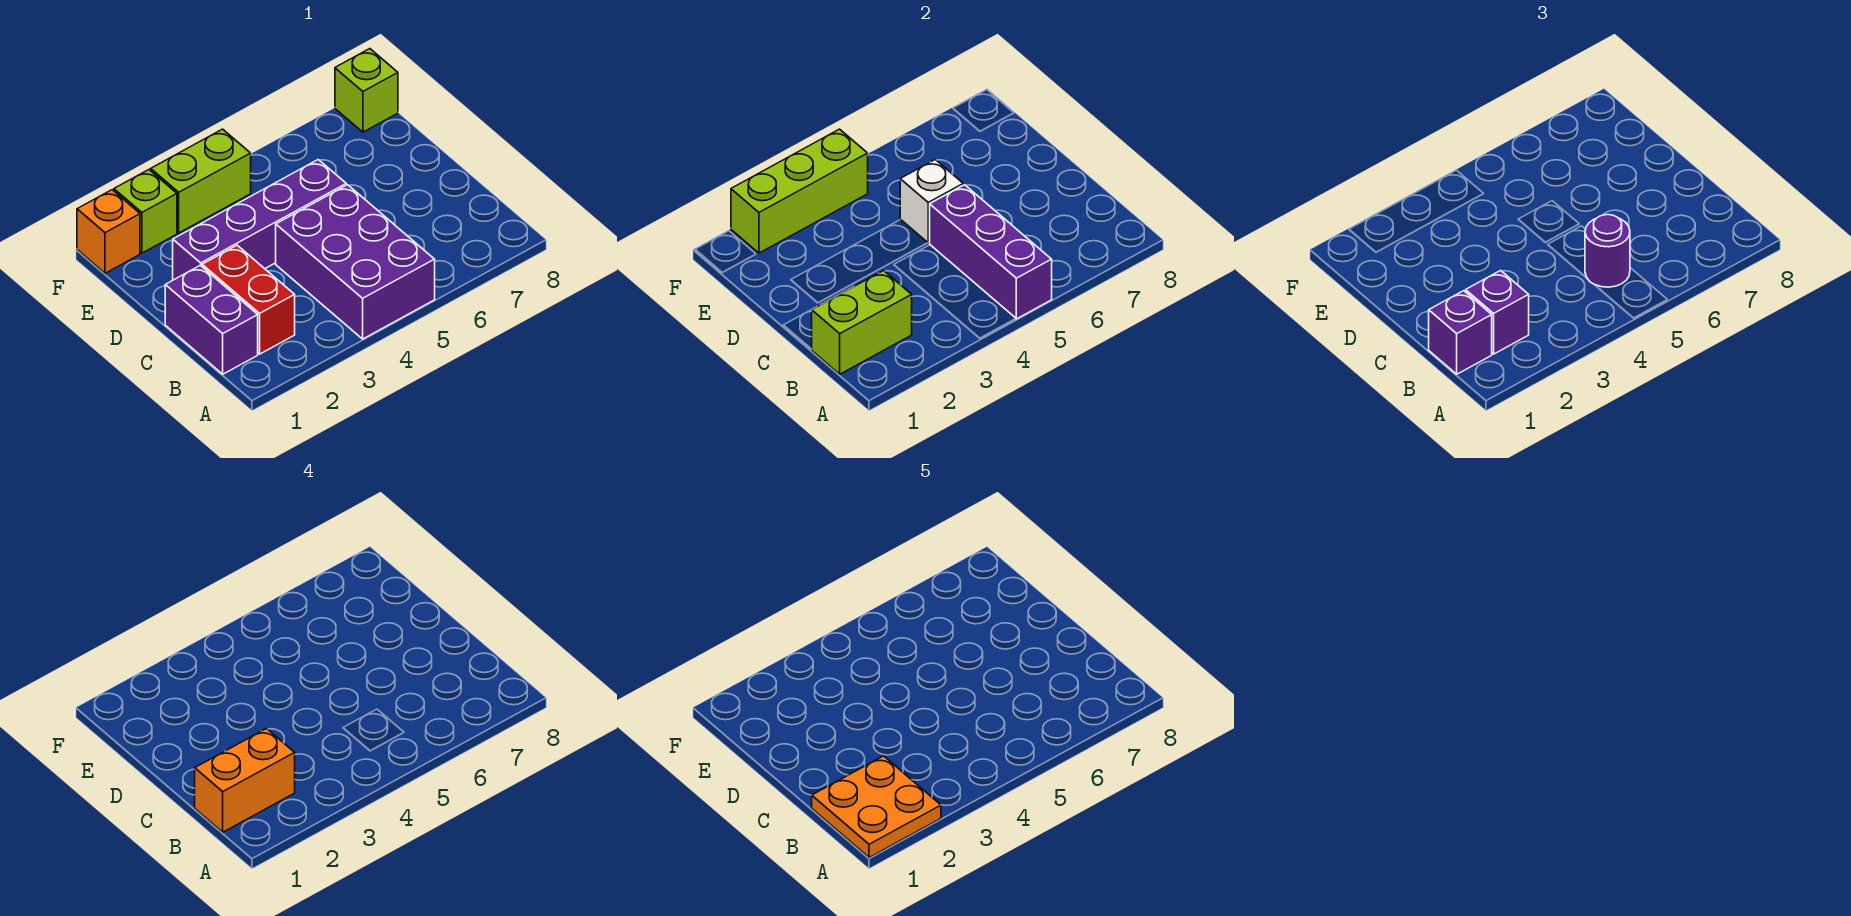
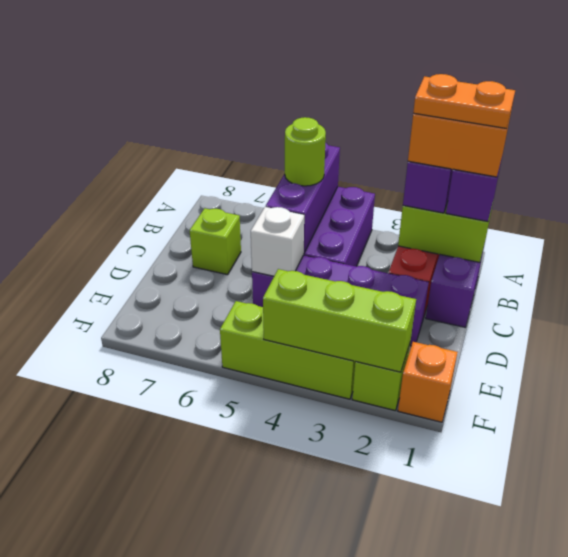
orange plate A1:B2 level 5 -> orange plate B1:B2 level 5
purple round brick B5 level 3 -> lime round brick B5 level 3
lime brick F3:F4 level 1 -> lime brick F3:F5 level 1
lime brick F8 level 1 -> lime brick C7 level 1

